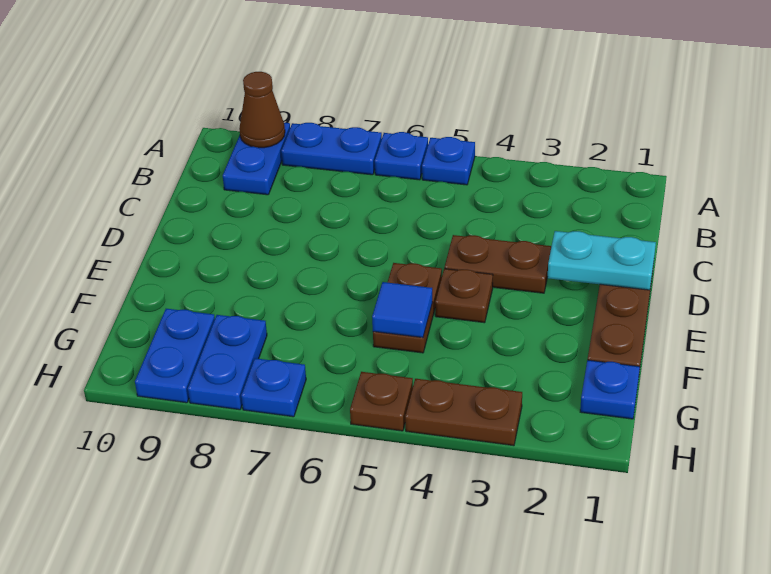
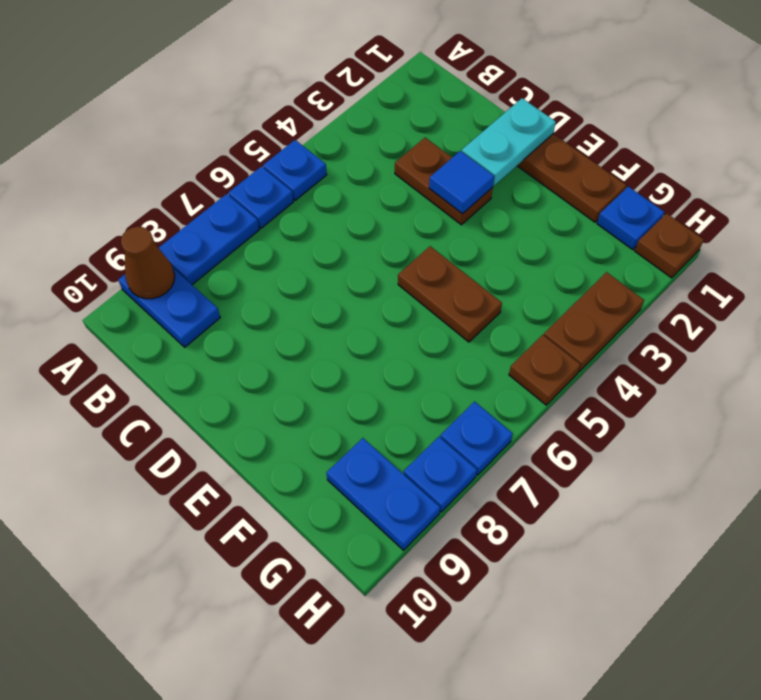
brown plate D3:D4 level 1 -> brown plate C3:D3 level 1
brown plate E4 level 1 -> brown plate H1 level 1
blue tile F5 level 2 -> blue tile D3 level 2
blue plate G8:H8 level 1 -> blue plate H8 level 1

